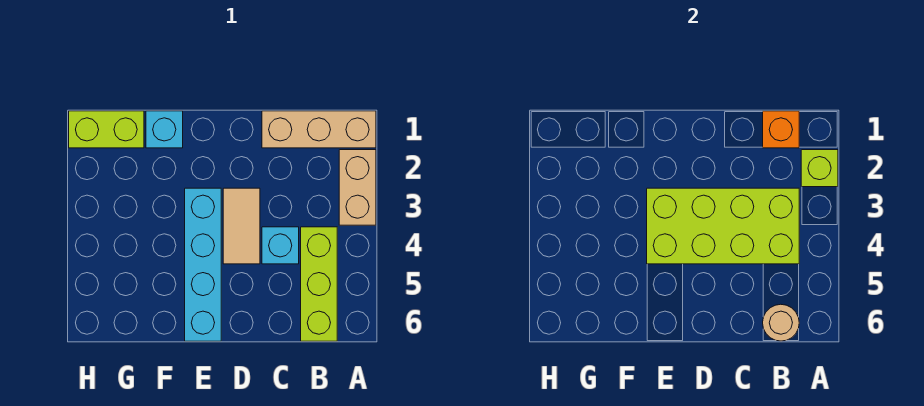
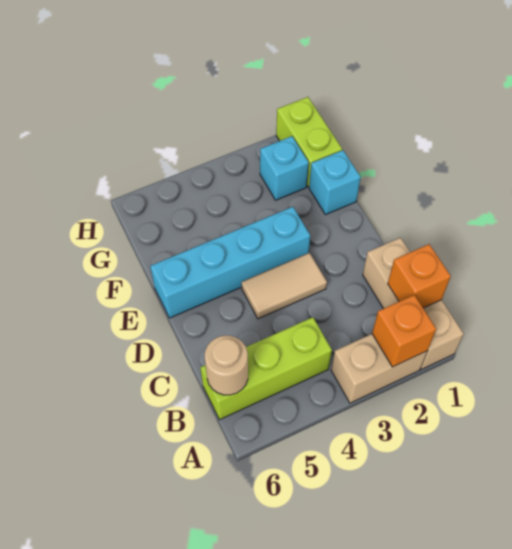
lime brick A2 level 2 -> orange brick A2 level 2
lime brick B3:E4 level 2 -> none
cyan brick C4 level 1 -> cyan brick G2 level 1

